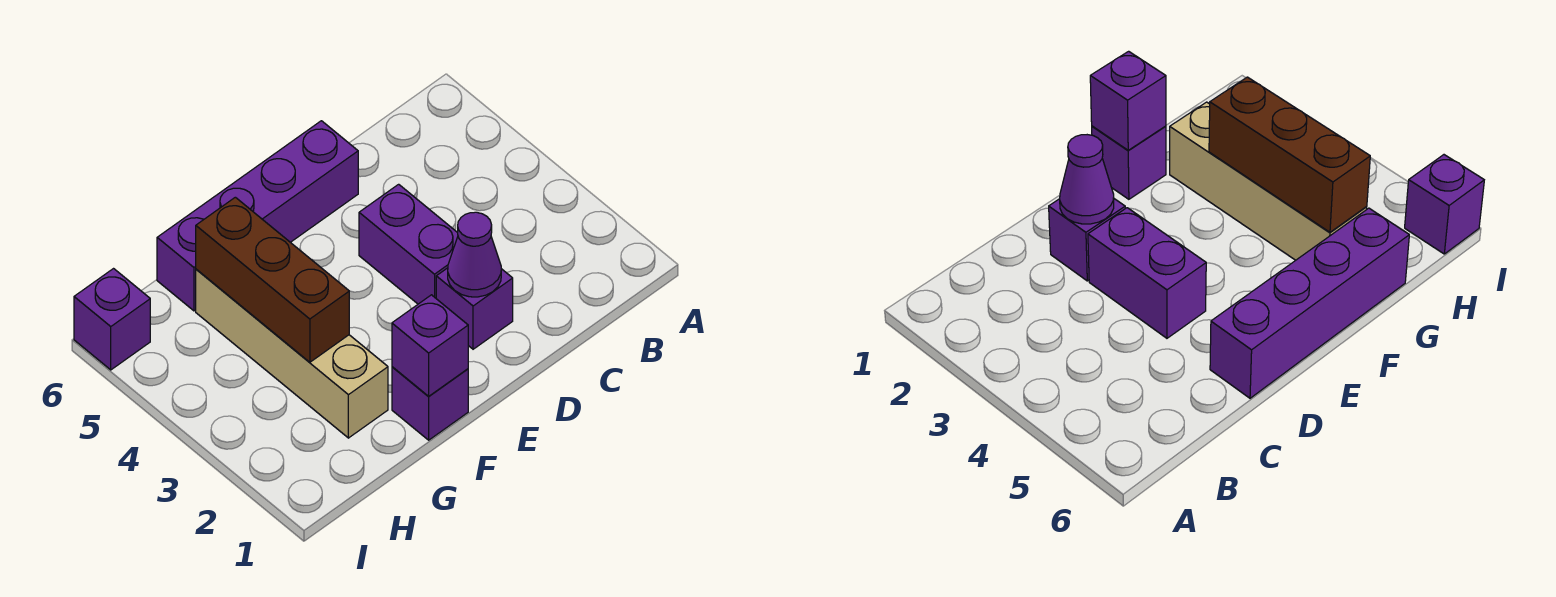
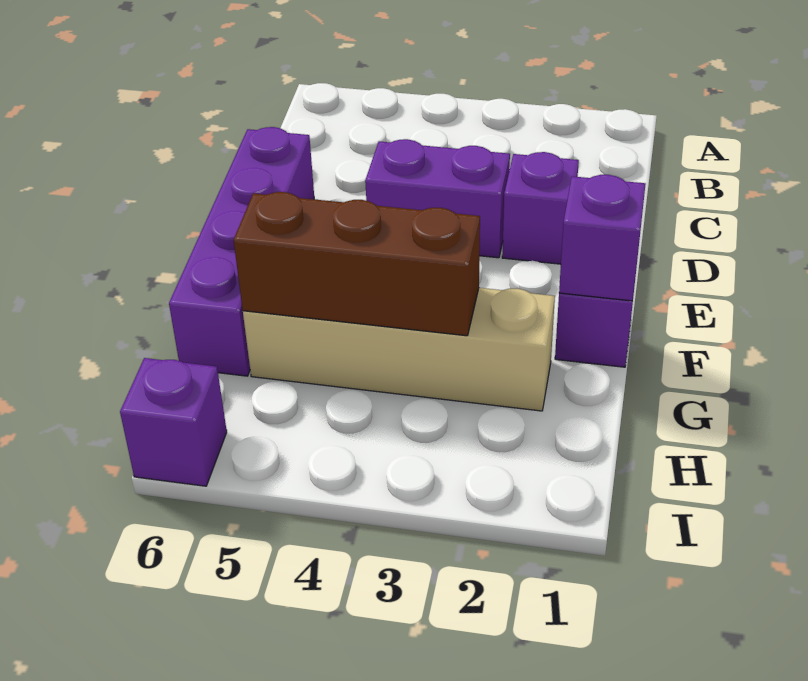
purple cone D2 level 2 -> none

